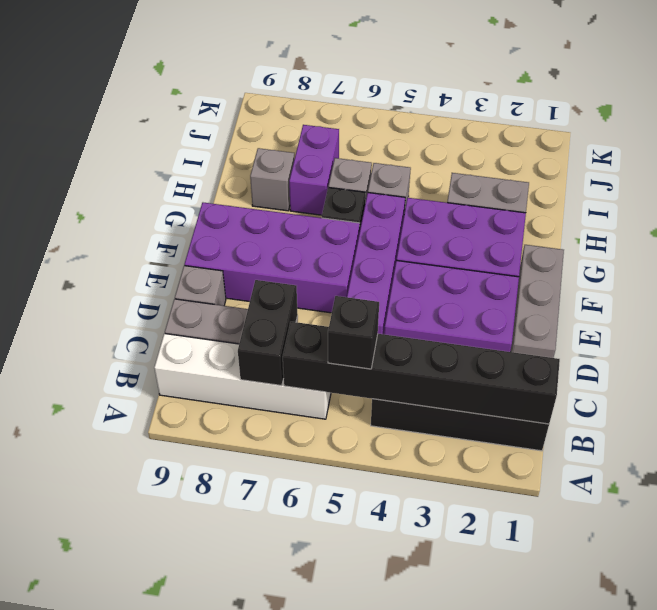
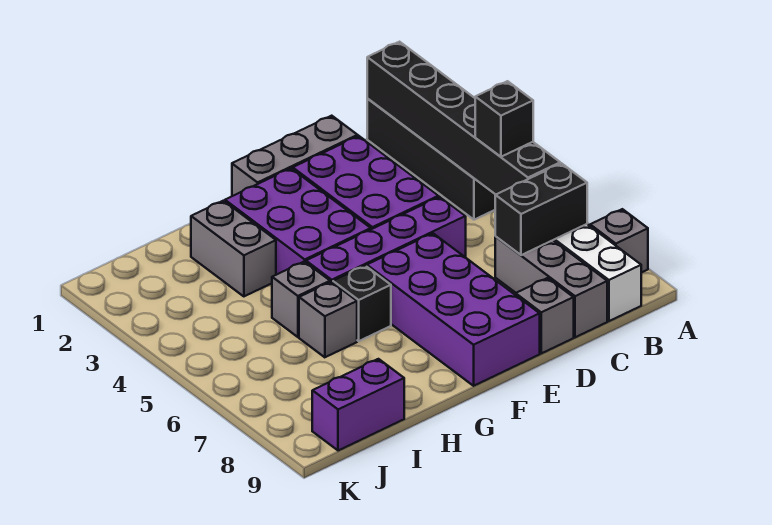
purple brick H7:I7 level 1 -> purple brick I9:J9 level 1
grey brick H8 level 1 -> grey brick A8 level 1

